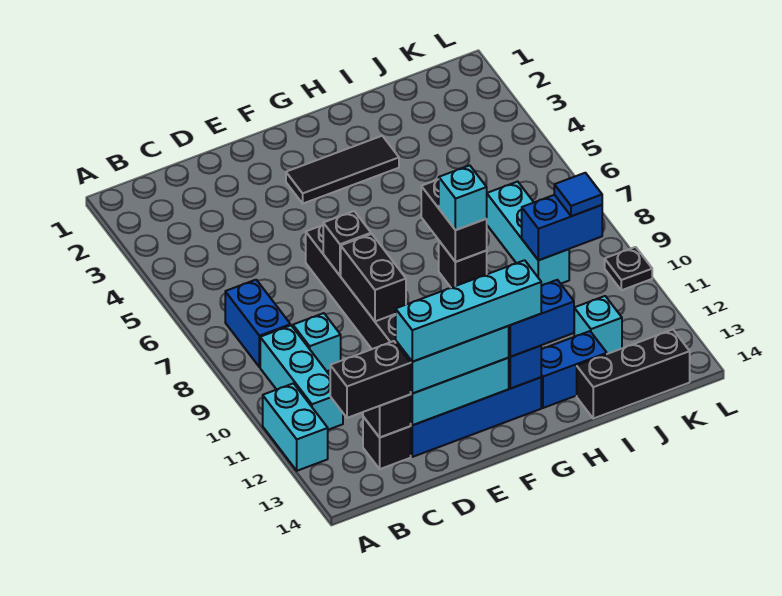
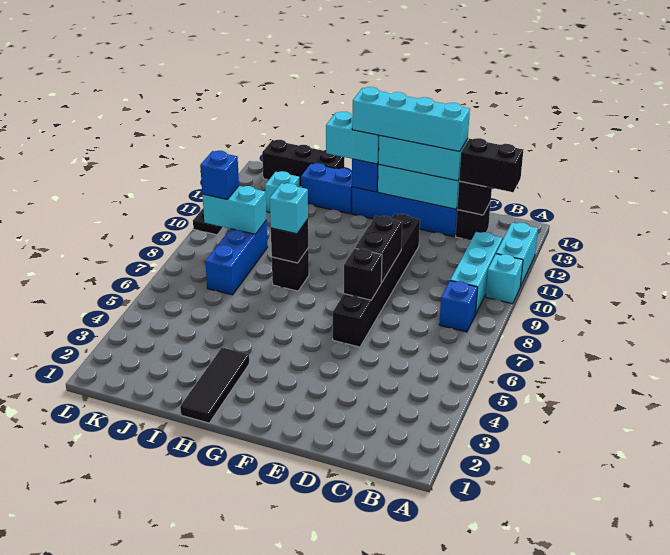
blue brick B7:B8 level 1 -> blue brick B8 level 1
cyan brick C9 level 1 -> cyan brick A10 level 1
black tile F3:H3 level 1 -> black tile H1:H3 level 1
blue brick G13:H13 level 3 -> cyan brick G13:H13 level 3
black brick H7:H8 level 2 -> black brick H8 level 2
cyan brick J7:J9 level 1 -> blue brick J7:J9 level 1
blue brick J9:K9 level 2 -> cyan brick J9:K9 level 2
blue tile K9 level 3 -> blue brick K9 level 3

